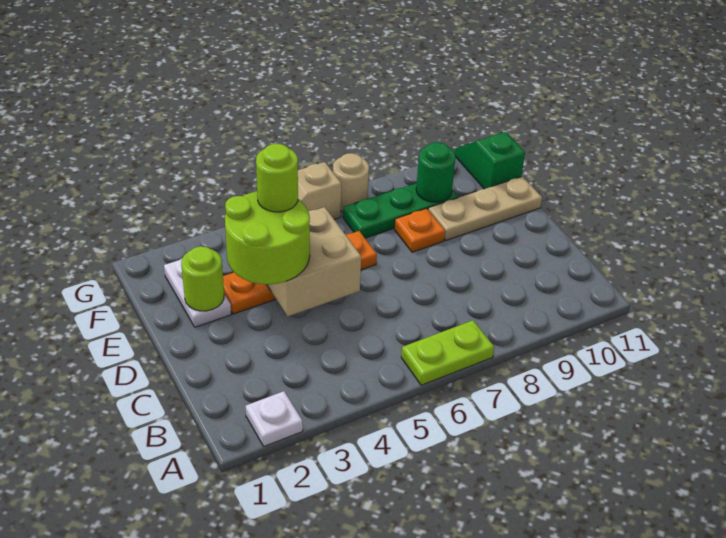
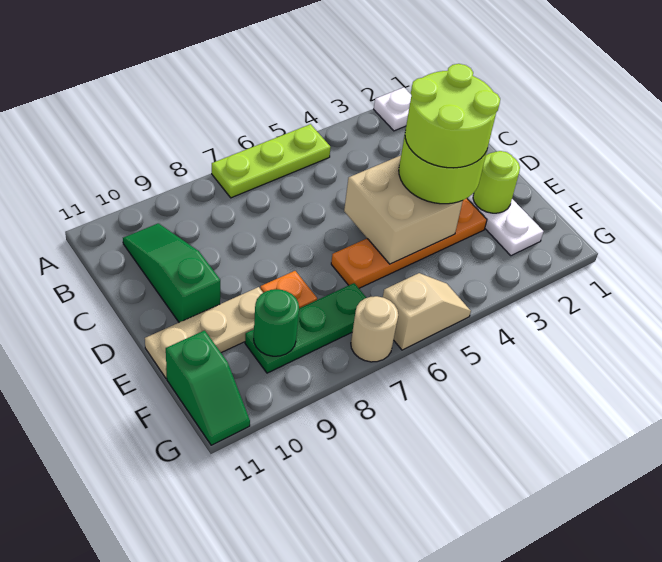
lime plate A6:A7 level 1 -> lime plate A5:A7 level 1
none -> green slope B10:D10 level 1 top D
lime round brick E4 level 4 -> lime round brick D3:E4 level 4

